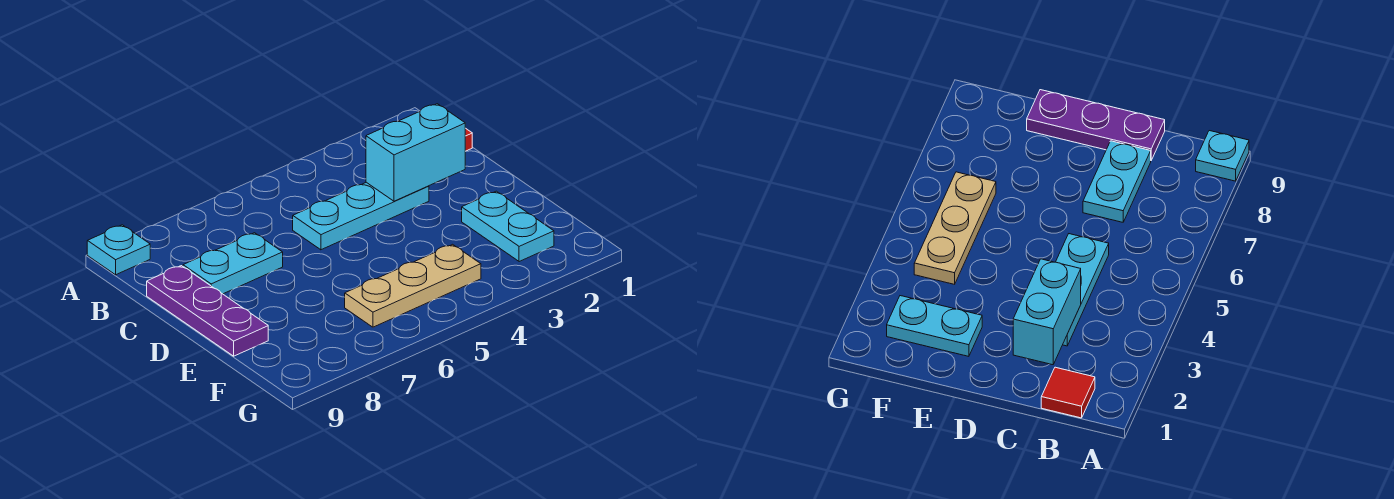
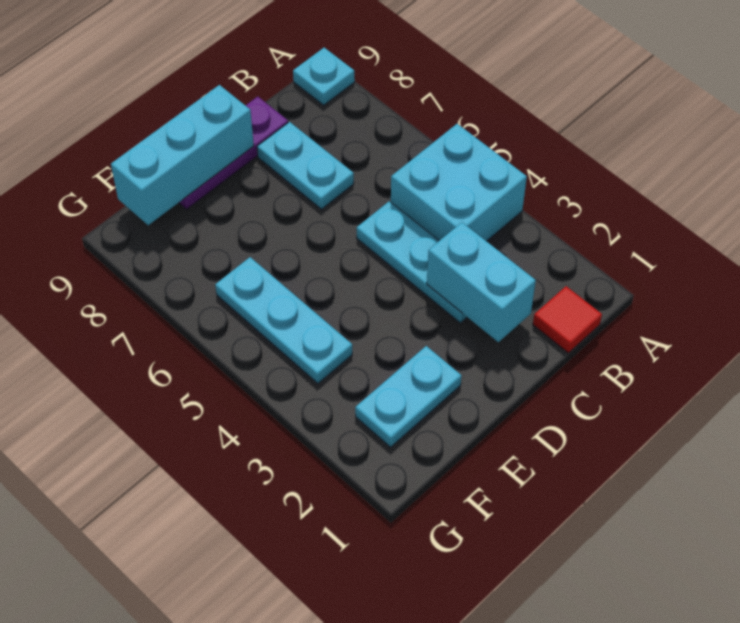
none -> cyan brick A4:B5 level 1
none -> cyan brick D9:F9 level 2
tan plate F4:F6 level 1 -> cyan plate F4:F6 level 1

